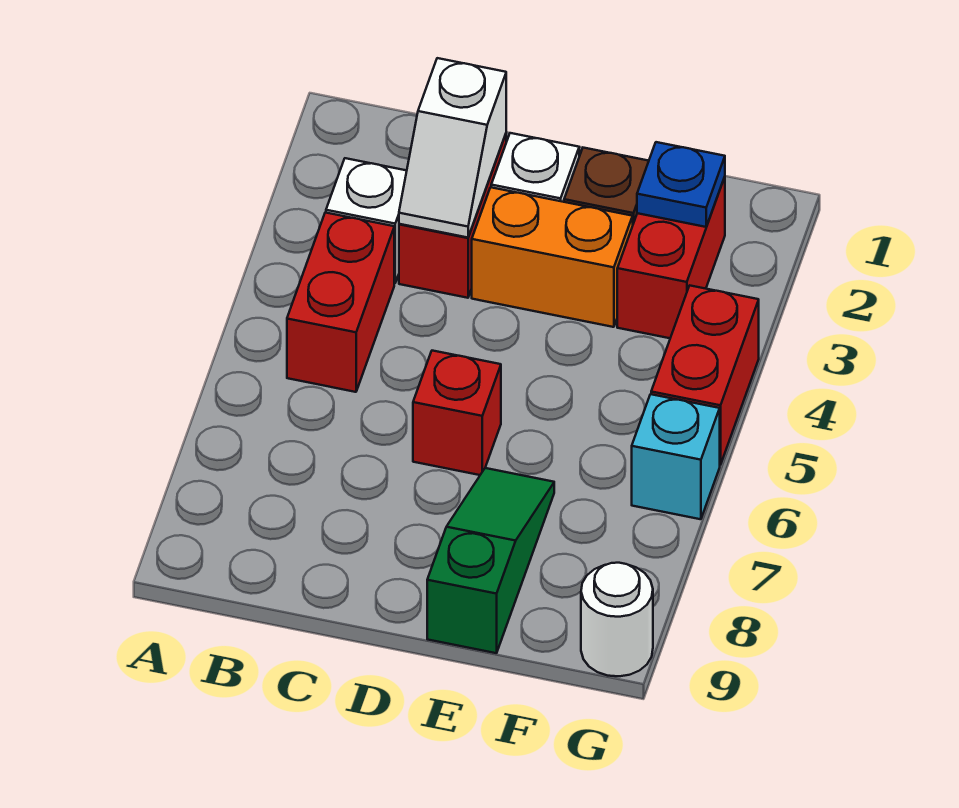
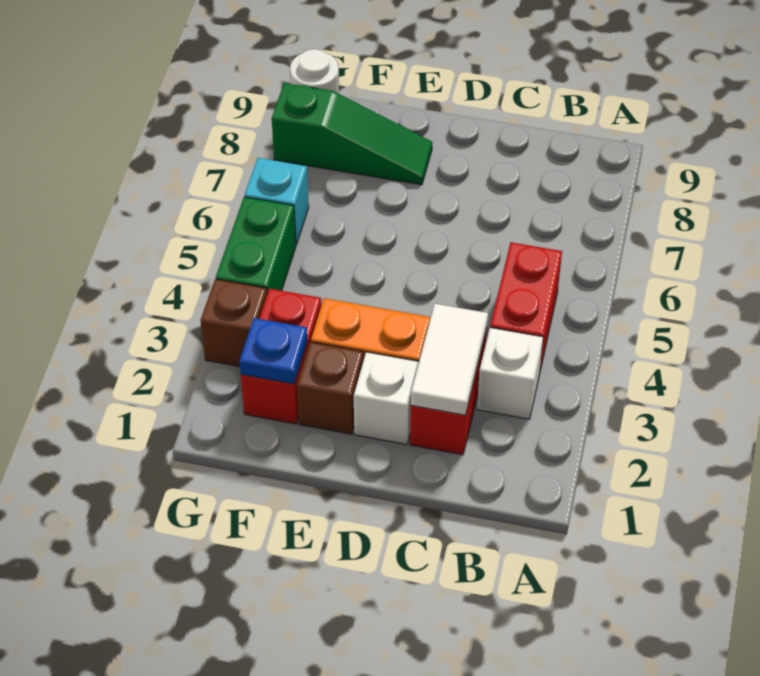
white slope C2:C3 level 2 top 2 -> white tile C2:C3 level 2
red brick D6 level 1 -> none
green slope E7:E9 level 1 top 9 -> green slope E8:G8 level 1 top G
none -> brown brick G3 level 1
red brick G4:G5 level 1 -> green brick G4:G5 level 1

